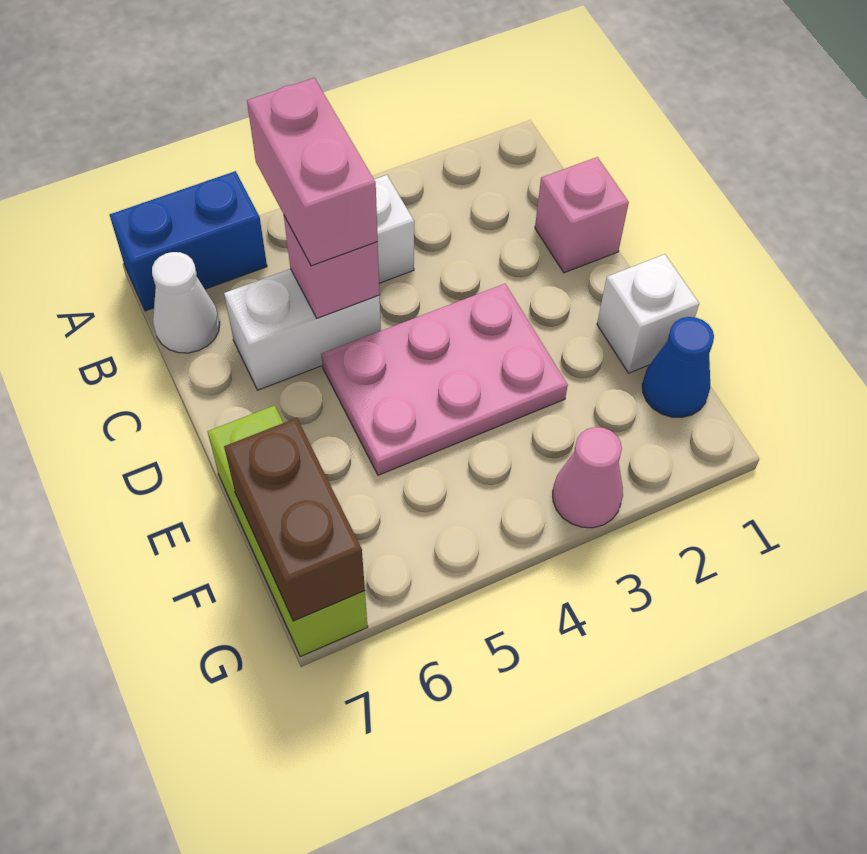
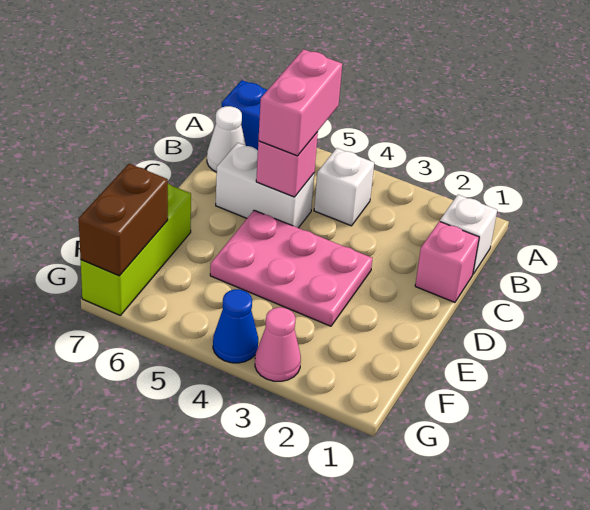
white brick E1 level 1 -> white brick B1 level 1
blue cone F1 level 1 -> blue cone G4 level 1

